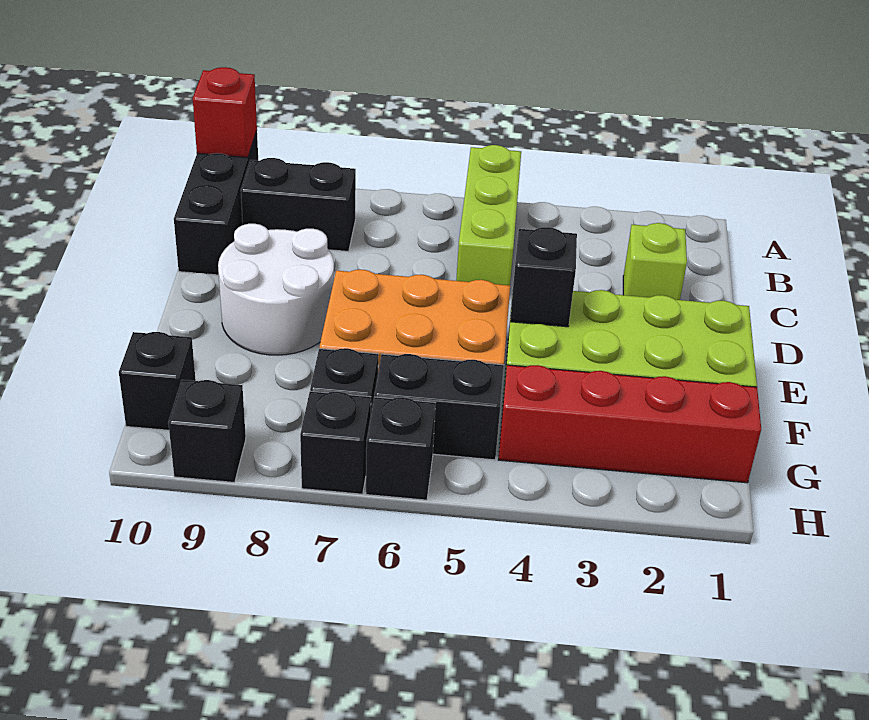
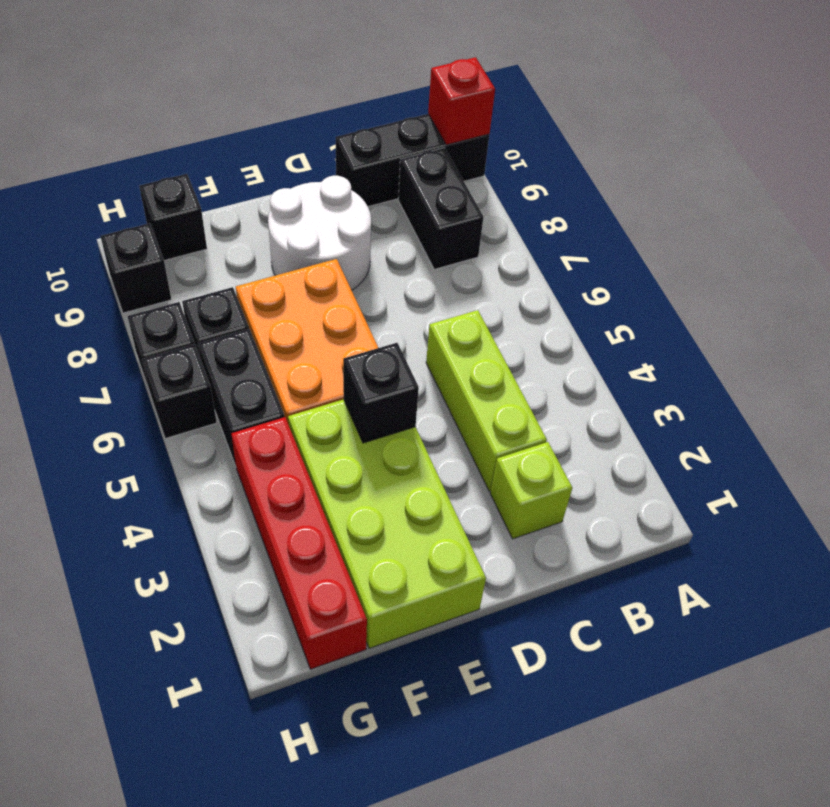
lime brick A5:C5 level 1 -> lime brick C3:C5 level 1

